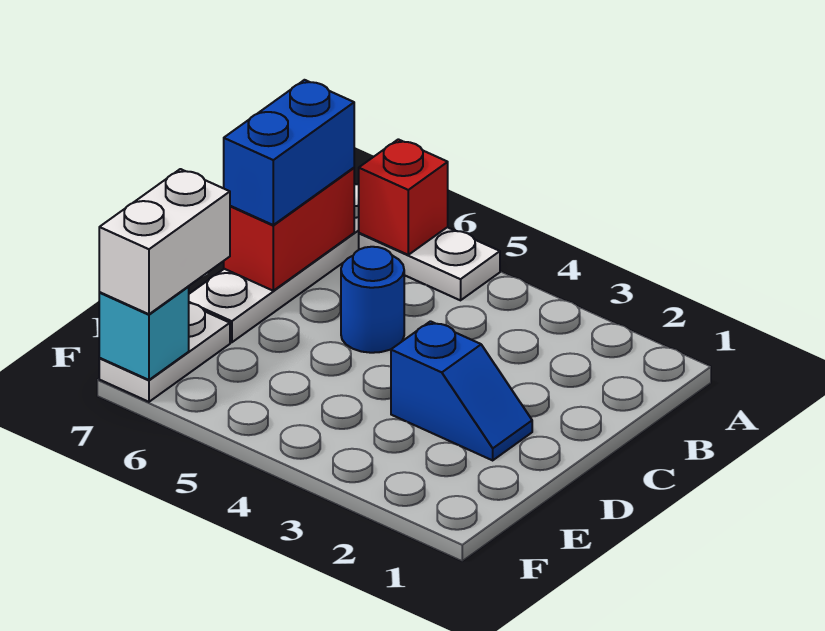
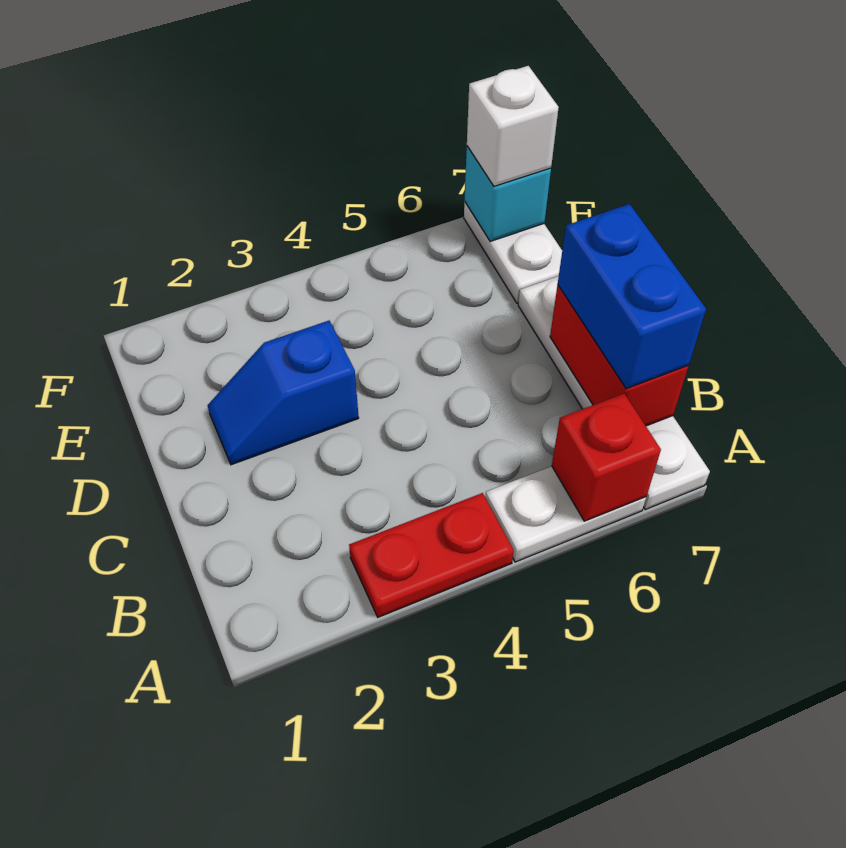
none -> red plate A3:A4 level 1
blue round brick C5 level 1 -> none
white brick E7:F7 level 3 -> white brick F7 level 3

